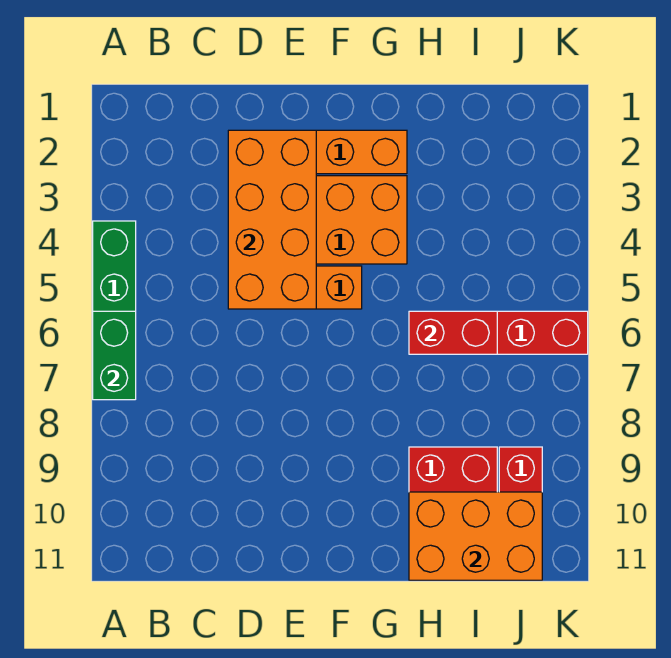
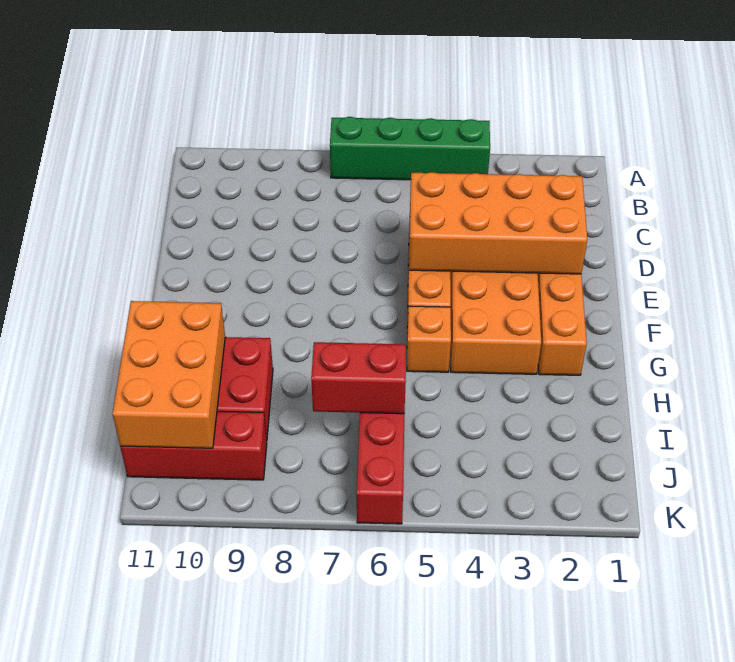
green brick A6:A7 level 2 -> none
none -> orange brick G5 level 1
red brick H6:I6 level 2 -> red brick I6:I7 level 2

